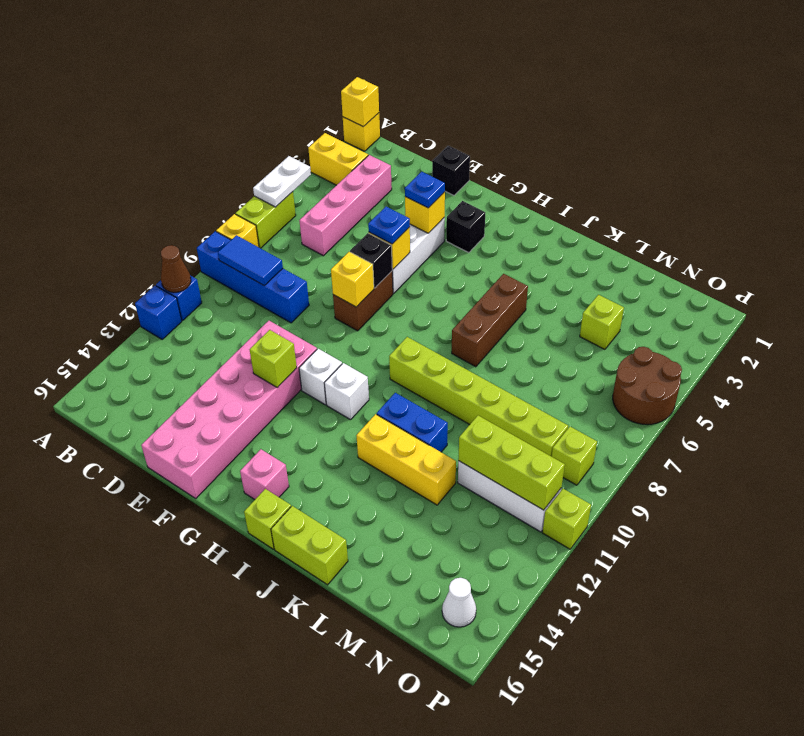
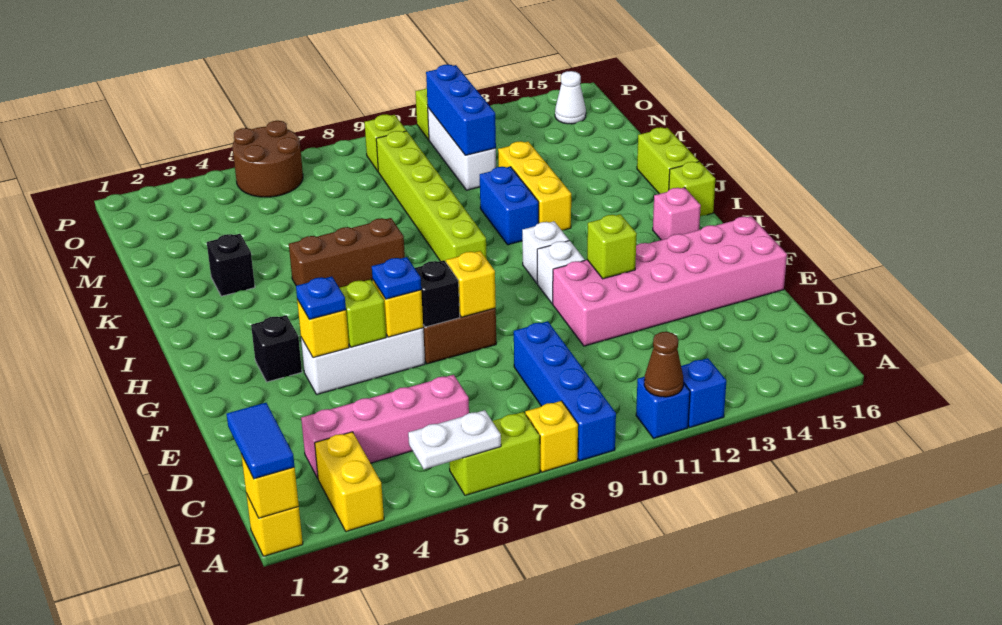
blue tile B9:C9 level 2 -> blue tile A1:B1 level 3
black brick E1 level 1 -> black brick K3 level 1
lime brick M4 level 1 -> lime brick F5 level 2
lime brick M11:O11 level 2 -> blue brick M11:O11 level 2

